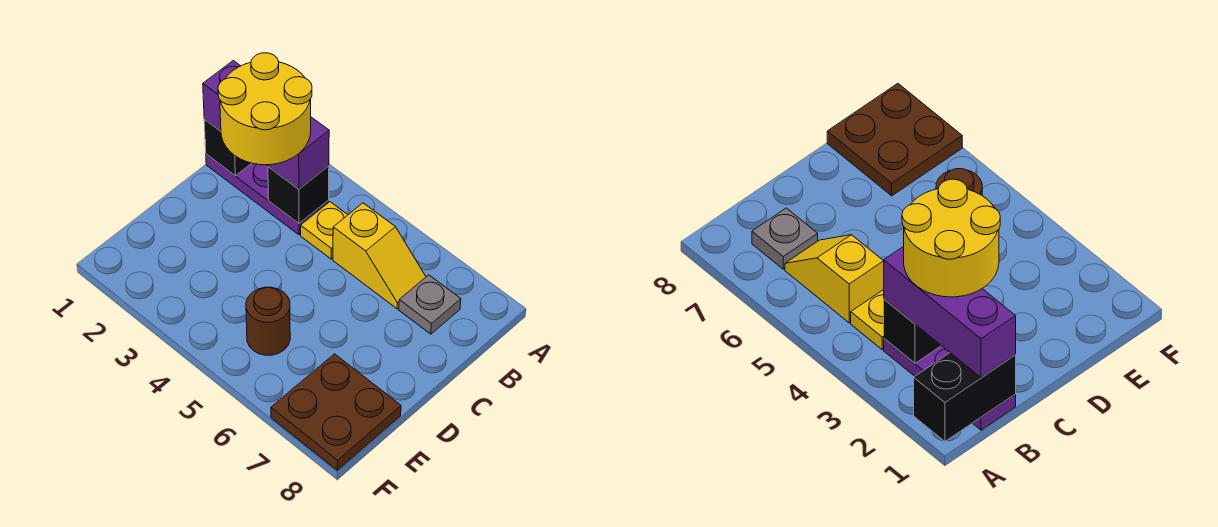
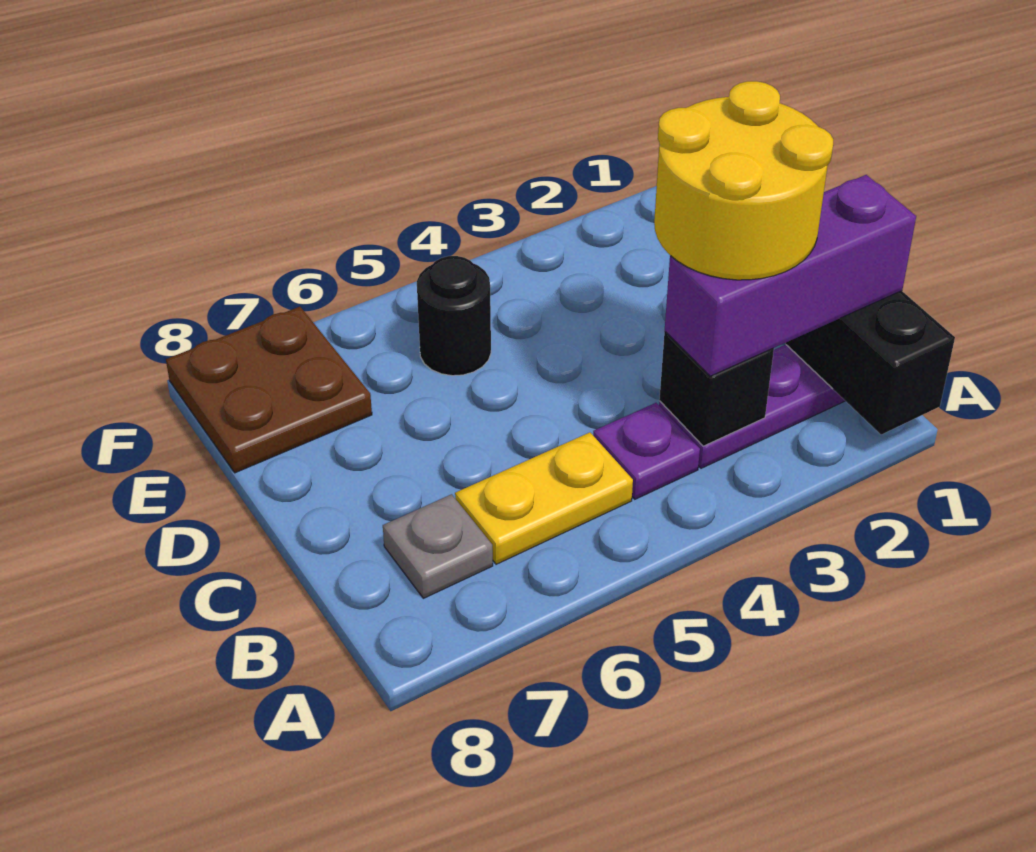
yellow plate B4 level 1 -> purple plate B4 level 1
yellow slope B5:B6 level 1 top 5 -> yellow plate B5:B6 level 1
brown round brick E5 level 1 -> black round brick E5 level 1

